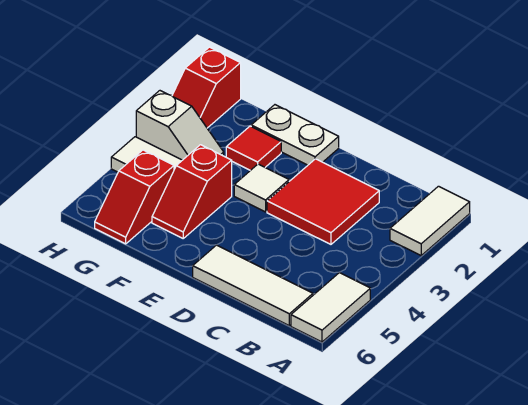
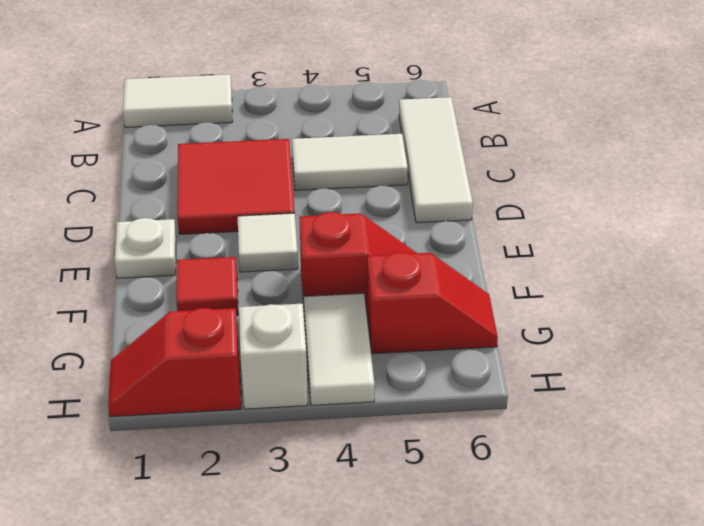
white tile A5:A6 level 1 -> white tile C4:C5 level 1
white plate E1:F1 level 1 -> white plate E1 level 1
red slope H1:H2 level 1 top 1 -> red slope H1:H2 level 1 top 2

